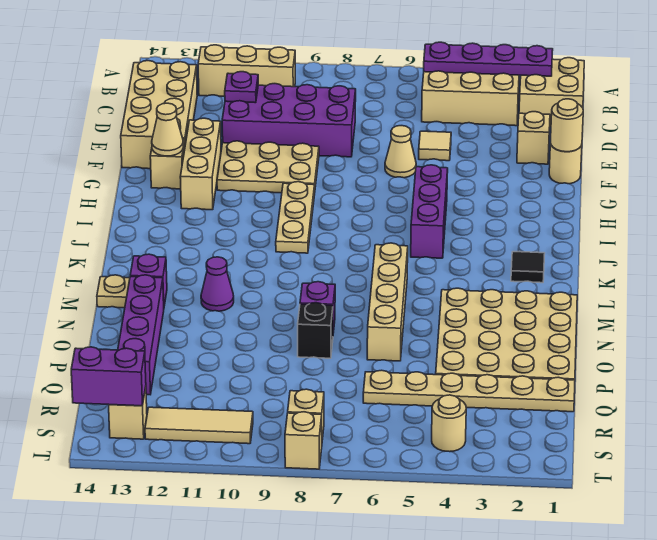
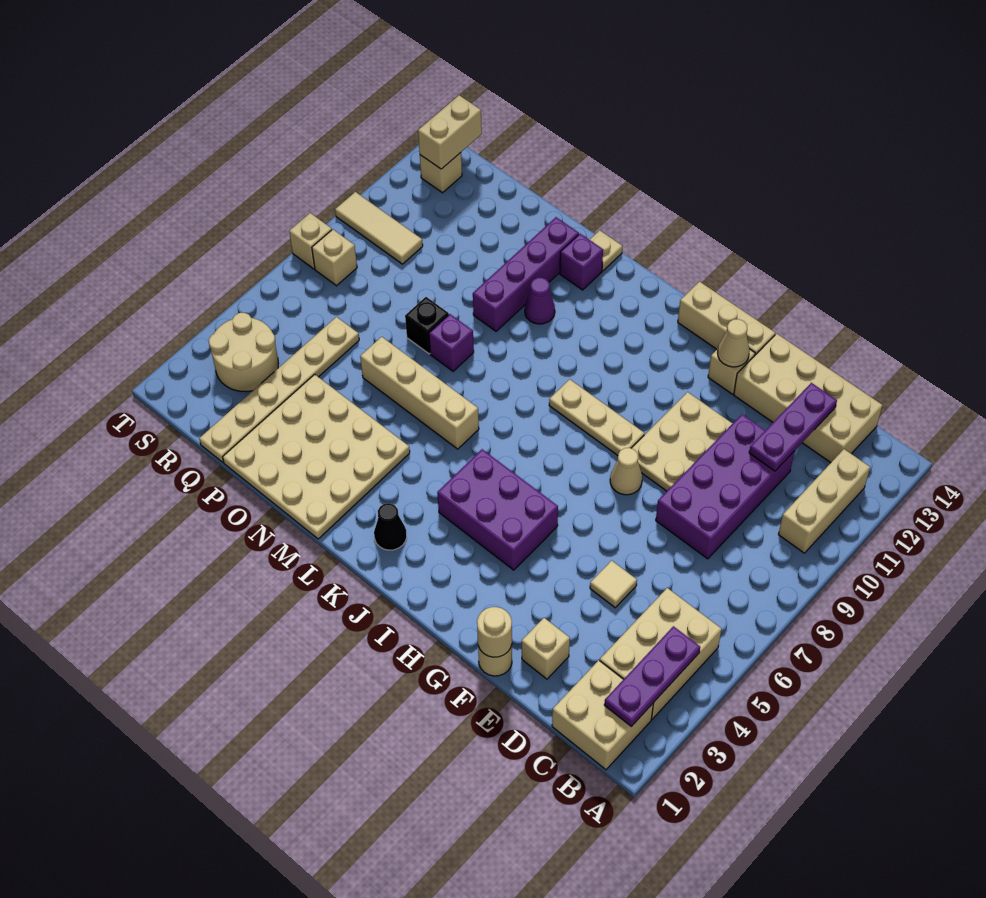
purple plate B2:B5 level 2 -> purple plate B2:B4 level 2
purple plate D11 level 2 -> purple plate D11:D13 level 2
tan cone F6 level 1 -> tan cone G8 level 1
tan brick F12:H12 level 1 -> tan brick G14:I14 level 1
purple brick H5:J5 level 1 -> purple brick H4:J5 level 1
black tile K2 level 1 -> black cone K2 level 1
purple brick N13:Q13 level 1 -> purple brick N10:N13 level 1
tan round brick S4 level 1 -> tan round brick R3:S4 level 1
tan tile S10:S12 level 1 -> tan tile R10:T10 level 1
purple brick S13:S14 level 2 -> tan brick S13:S14 level 2

